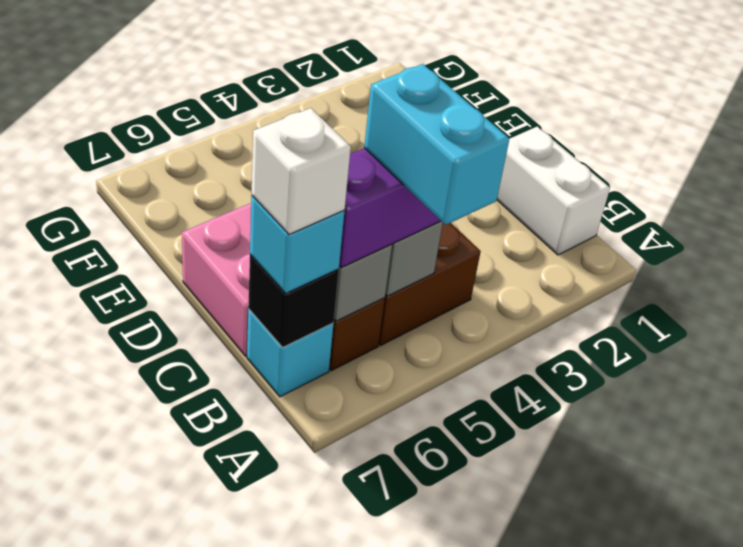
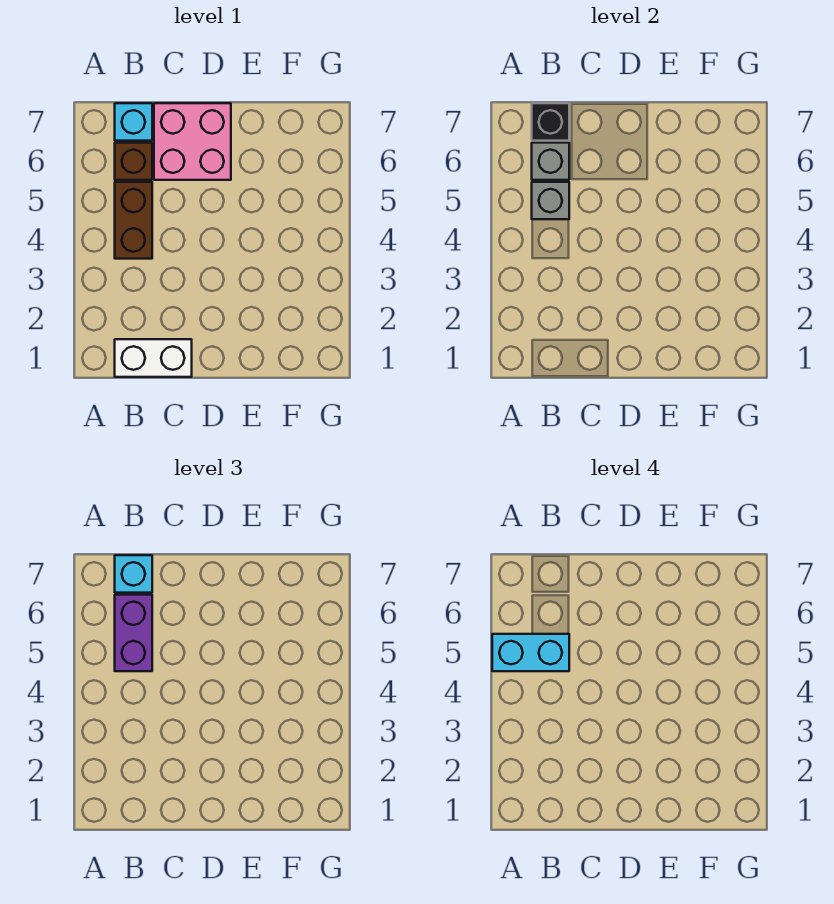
white brick B7 level 4 -> none

